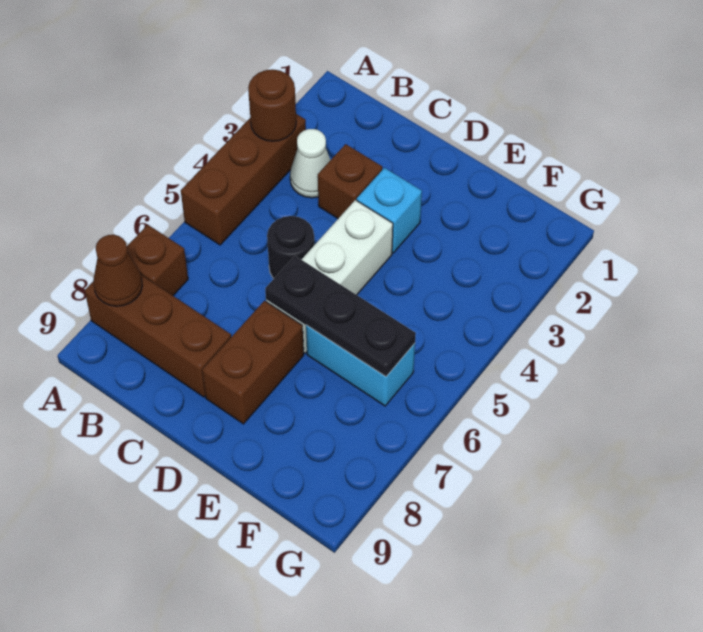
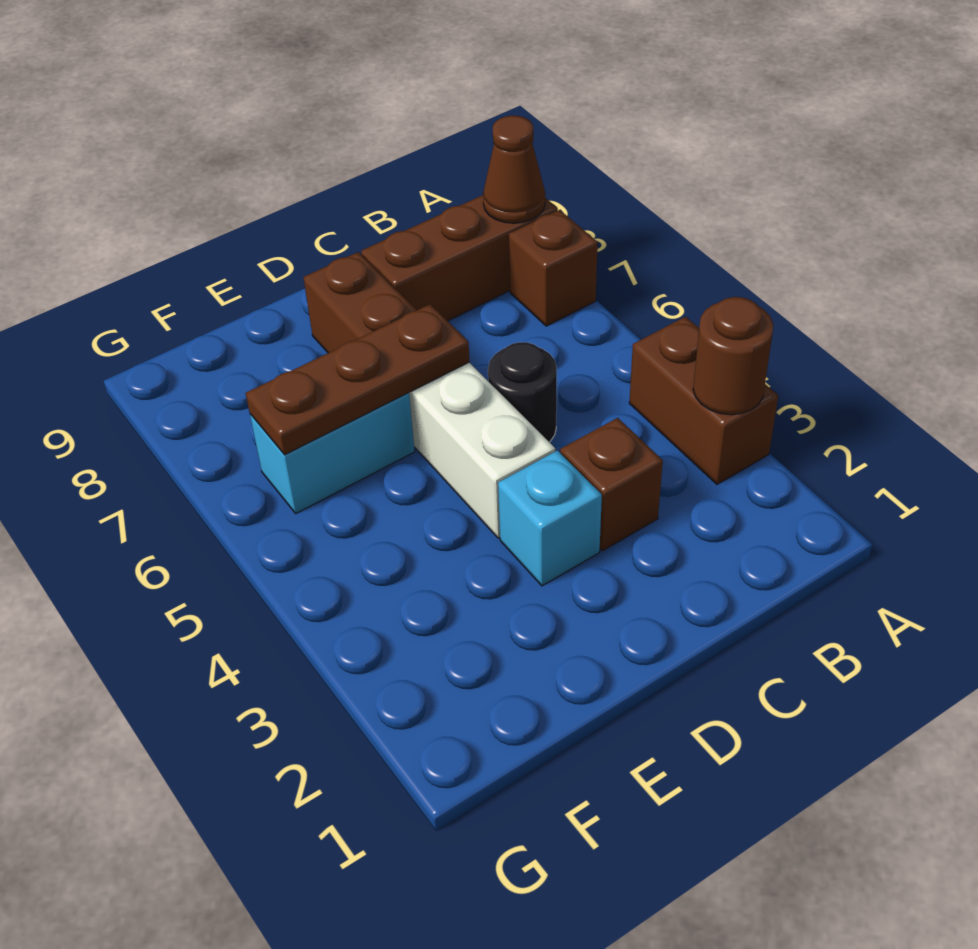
brown brick A3:A5 level 1 -> brown brick A3:A4 level 1
white cone B3 level 1 -> none
black plate D6:F6 level 2 -> brown plate D6:F6 level 2

